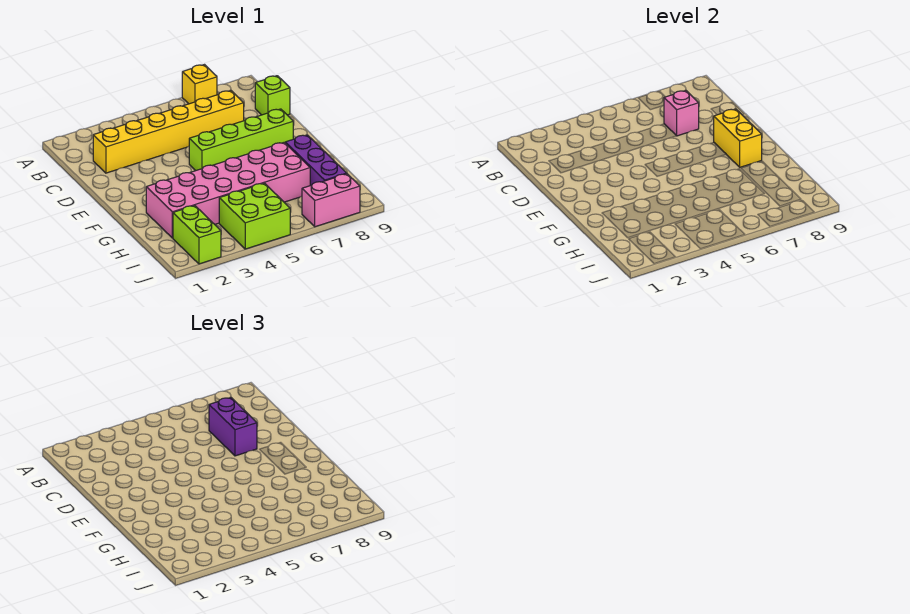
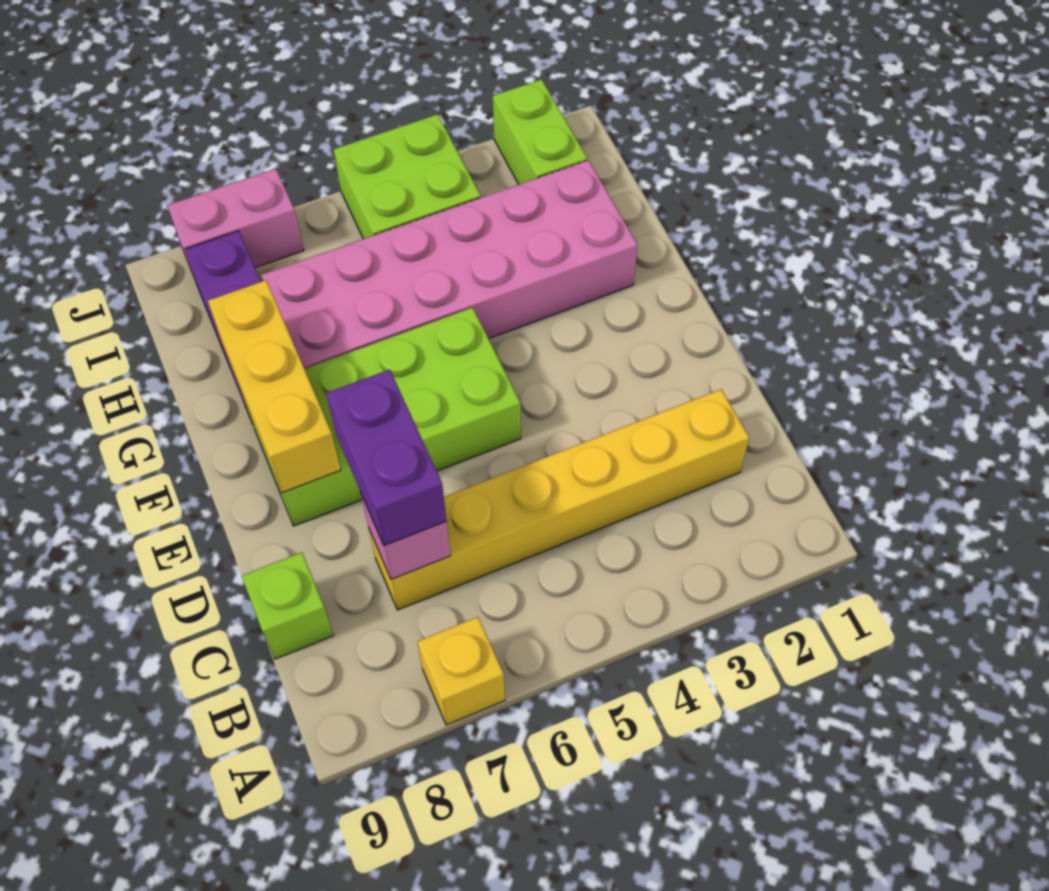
lime brick E5:E8 level 1 -> lime brick E5:F8 level 1
yellow brick E8:F8 level 2 -> yellow brick E8:G8 level 2

